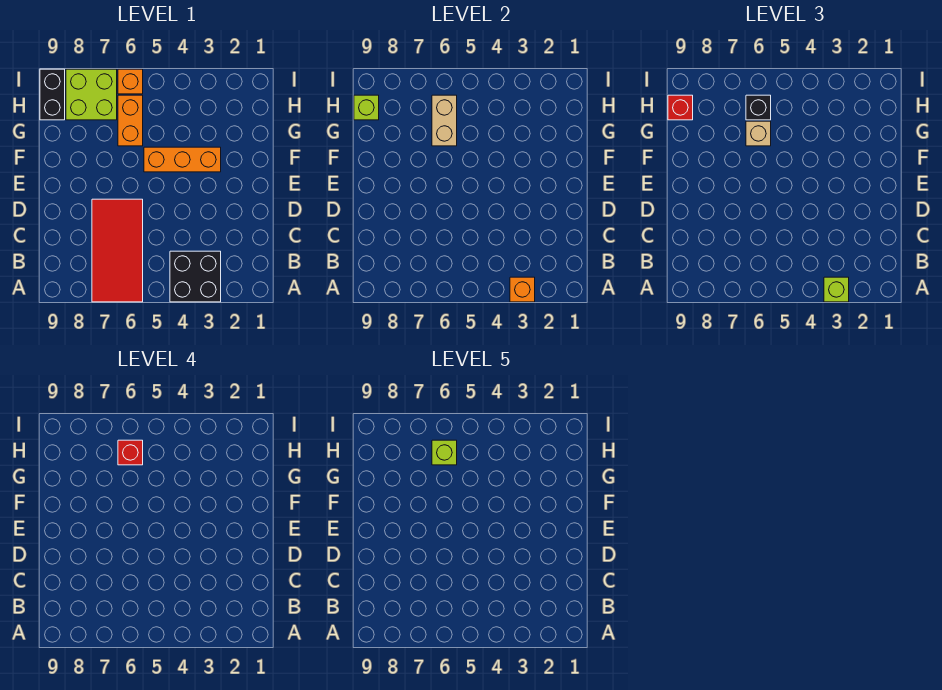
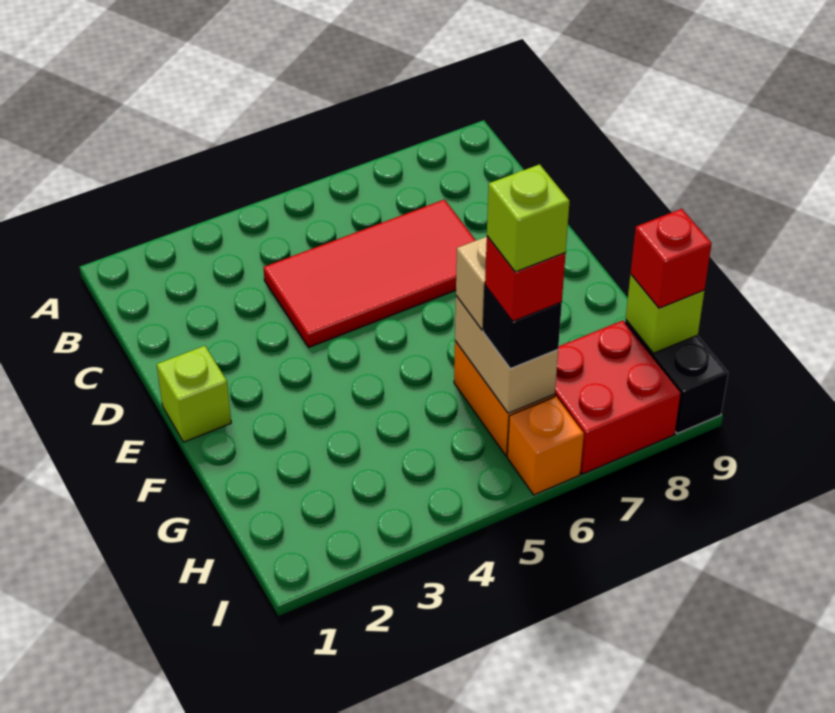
black brick A3:B4 level 1 -> none
orange brick A3 level 2 -> none
lime brick A3 level 3 -> lime brick E1 level 1
red tile A6:D7 level 1 -> red tile C4:D7 level 1
orange brick F3:F5 level 1 -> none
lime brick H7:I8 level 1 -> red brick H7:I8 level 1

